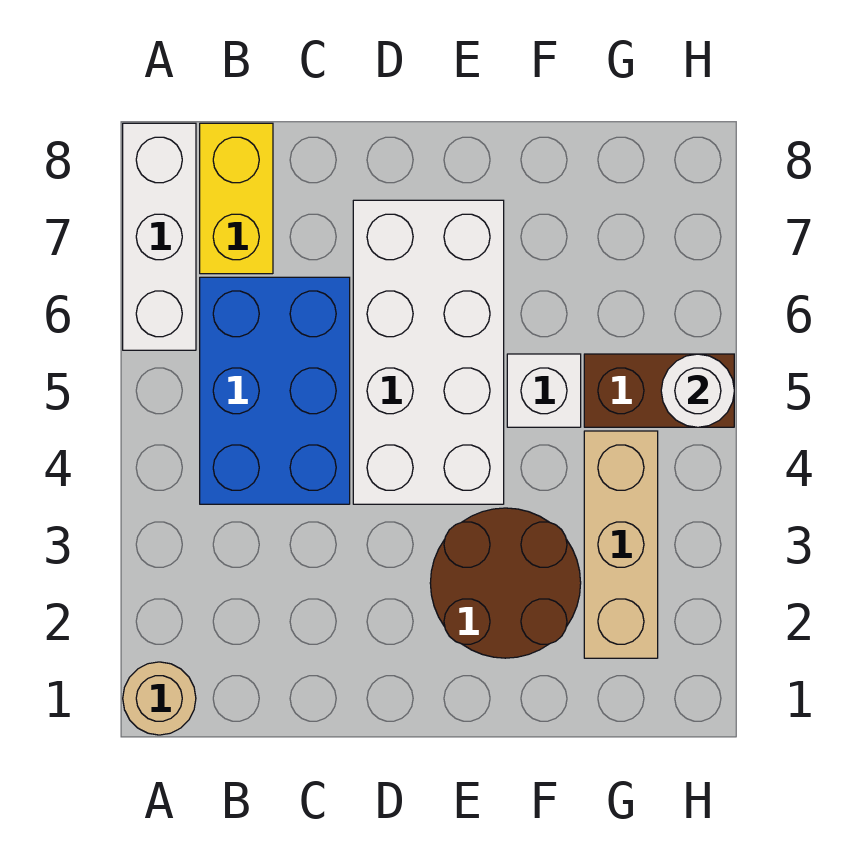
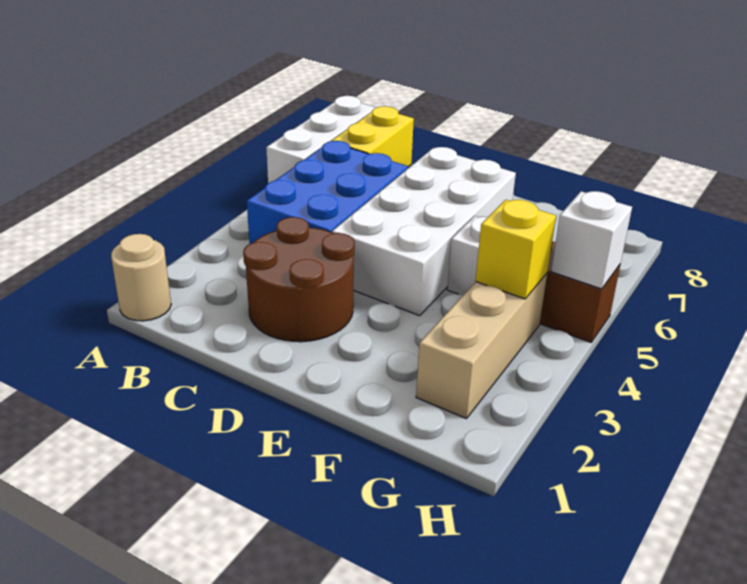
brown round brick E2:F3 level 1 -> brown round brick C2:D3 level 1
none -> yellow brick G4 level 2
white round brick H5 level 2 -> white brick H5 level 2

